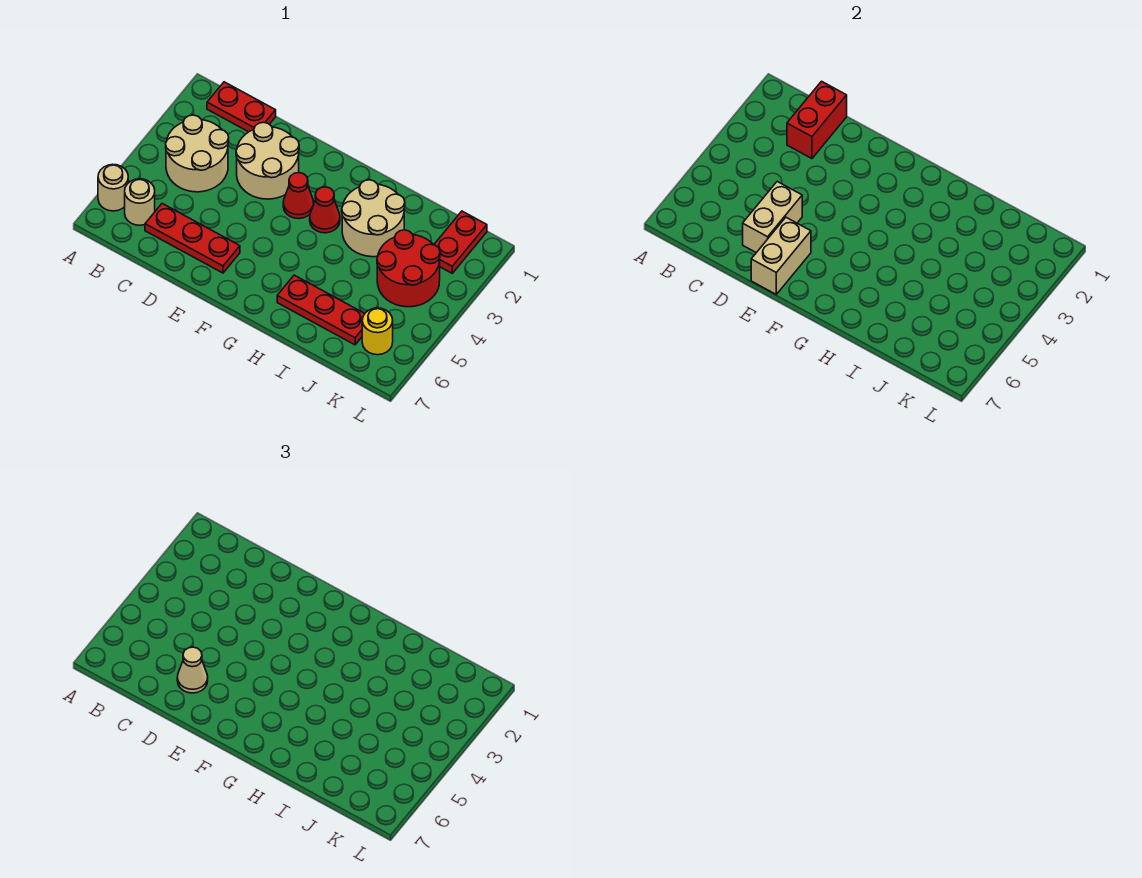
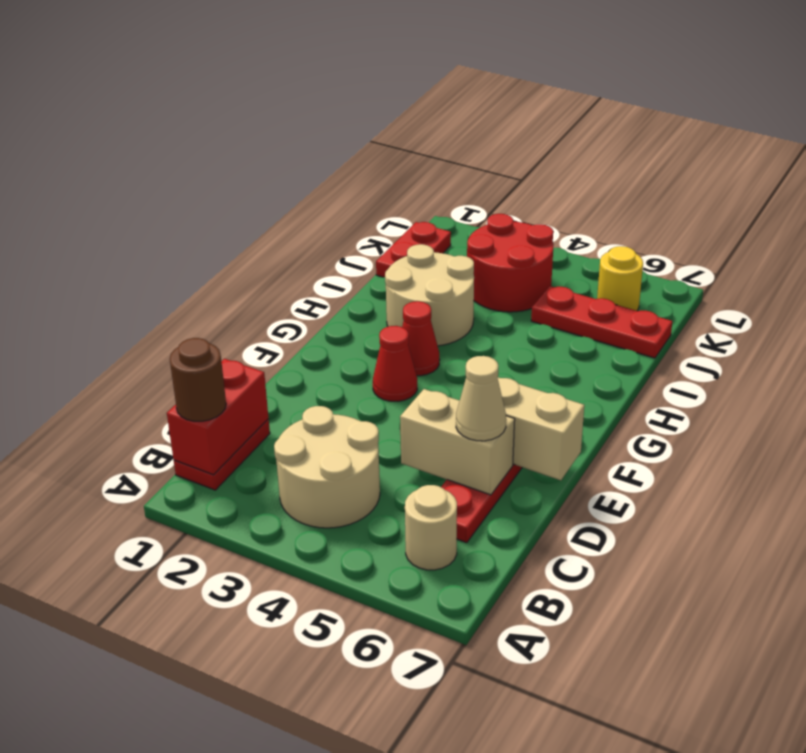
tan round brick A6 level 1 -> none
none -> brown round brick B1 level 3
red brick C1:C2 level 2 -> red brick B1:C1 level 2
tan round brick D2:E3 level 1 -> none
red plate H6:J6 level 1 -> red plate J5:J7 level 1
red plate K1:K2 level 1 -> red plate J1:K1 level 1

